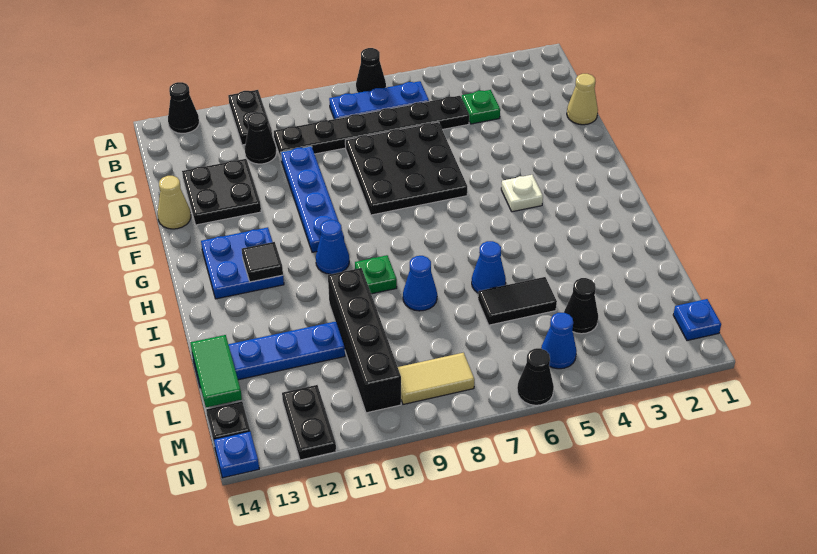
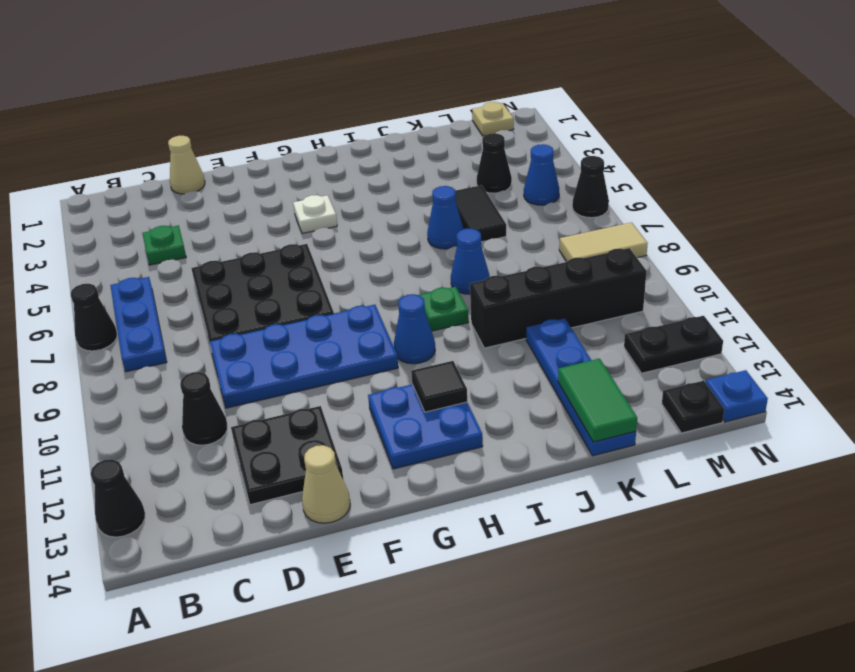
black plate A11:B11 level 1 -> none
black plate C5:C10 level 1 -> none
blue plate D10:G10 level 1 -> blue plate D9:G10 level 1
green tile K14:L14 level 2 -> green tile K13:K14 level 2
blue plate M1 level 1 -> tan plate M1 level 1
tan tile M8:M9 level 1 -> tan tile M8:N8 level 1

